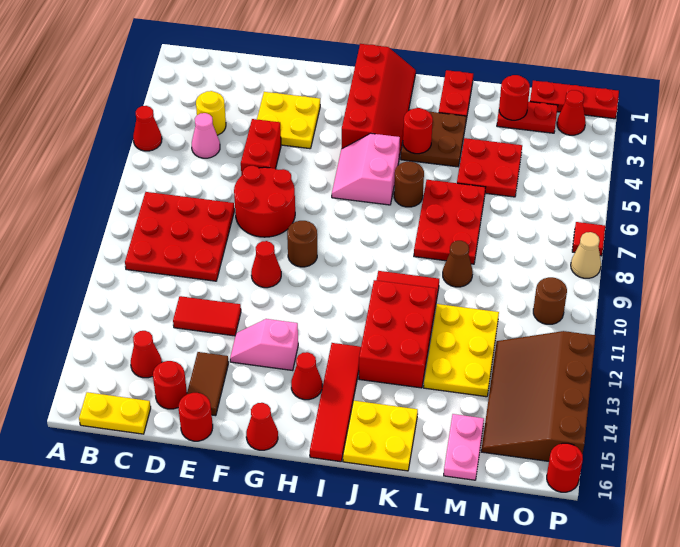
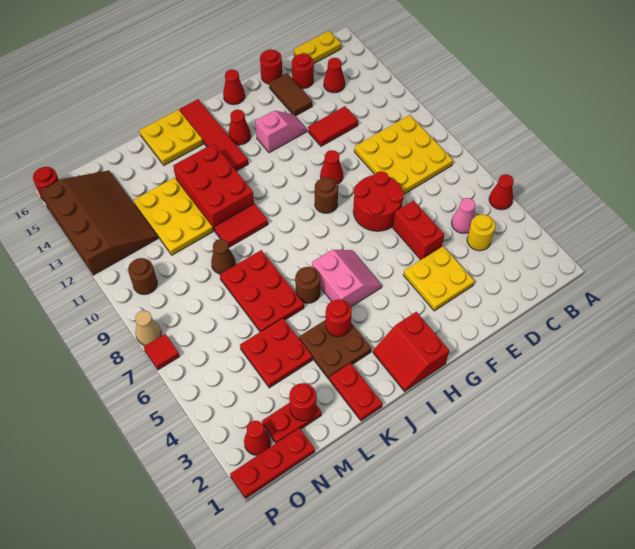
red plate B8:D10 level 1 -> yellow plate B8:D10 level 1
red slope H1:I4 level 1 top H -> red slope H1:I2 level 1 top H
pink plate M15:M16 level 1 -> none

